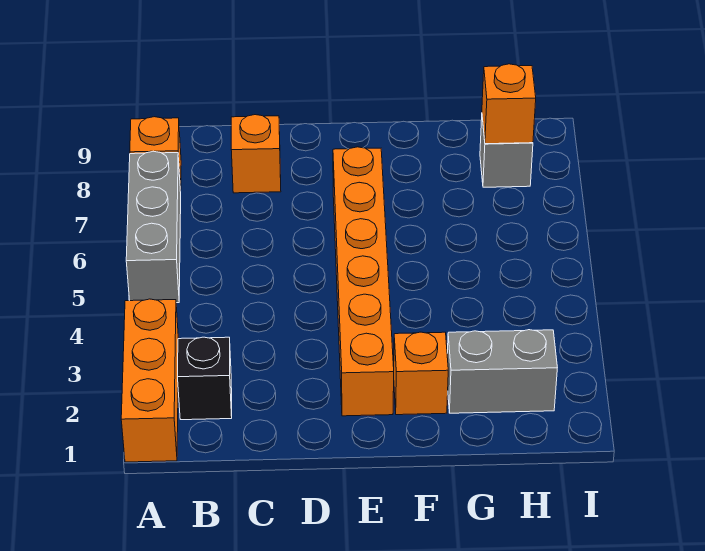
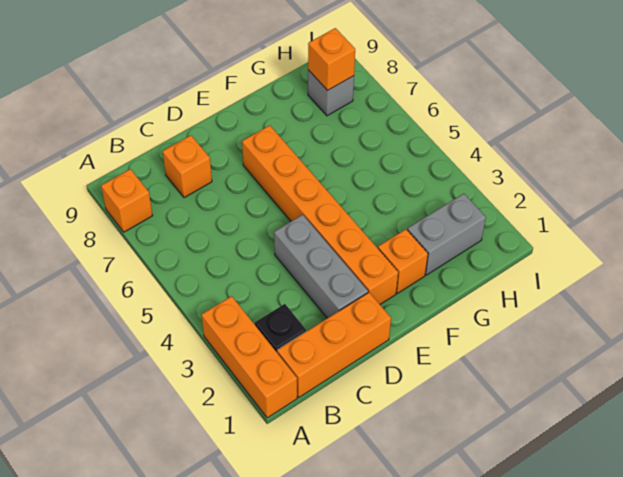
grey brick A5:A7 level 1 -> grey brick D2:D4 level 1
none -> orange brick B1:D1 level 1

